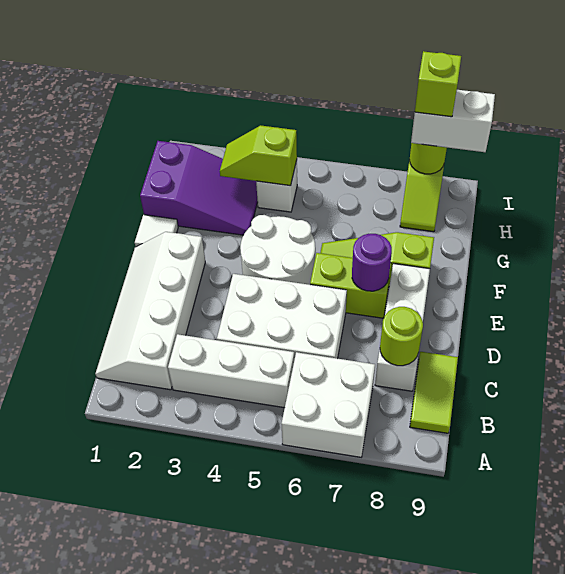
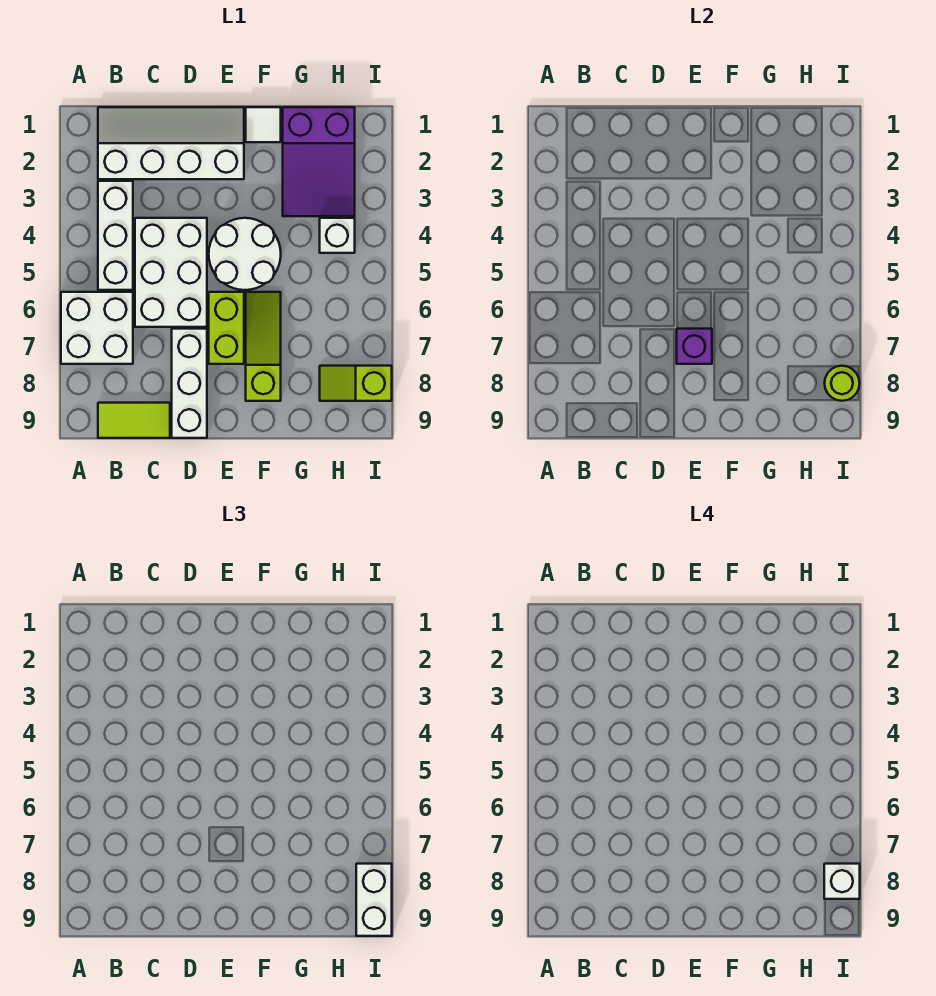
white brick C8:E8 level 1 -> white brick D7:D9 level 1
lime round brick C8 level 2 -> none
purple round brick E7 level 2 -> purple brick E7 level 2
lime slope H3:H4 level 2 top 4 -> none
lime brick I8 level 4 -> white brick I8 level 4

